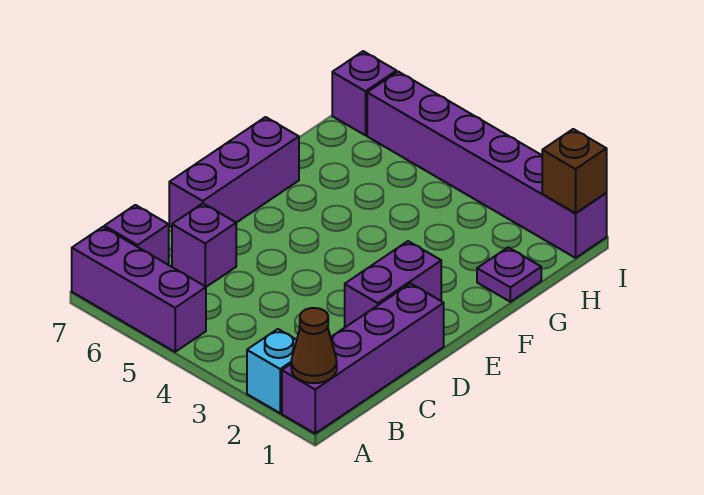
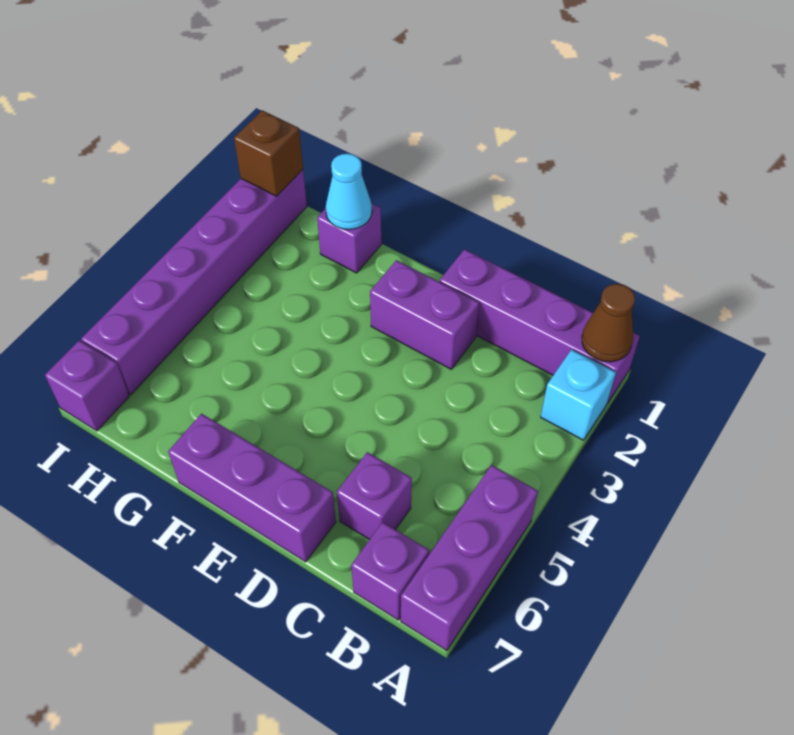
purple plate G1 level 1 -> purple brick G1 level 1
none -> cyan cone G1 level 2

